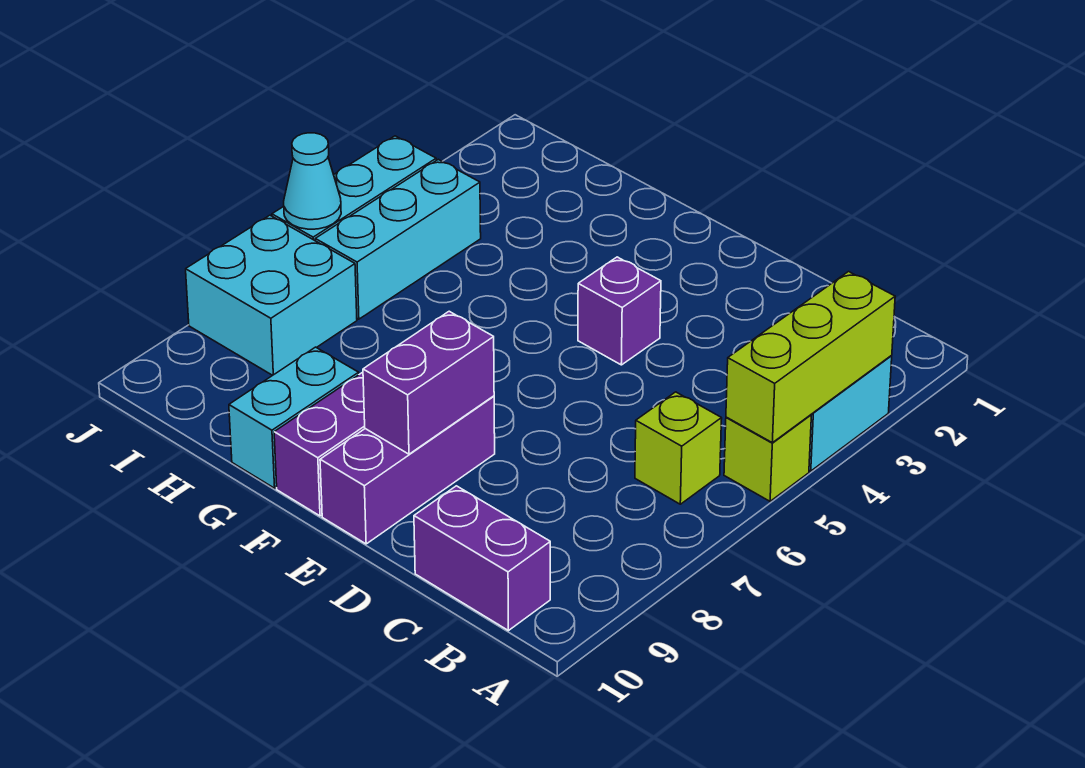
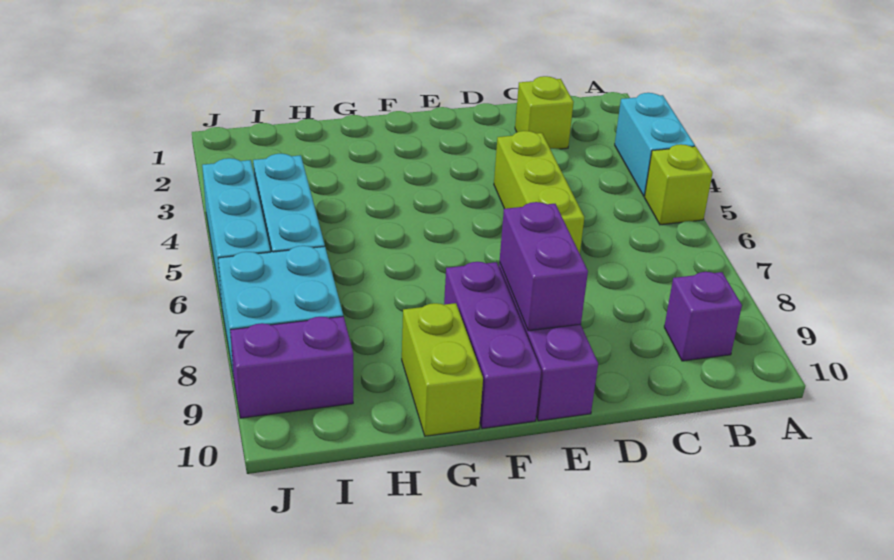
lime brick A3:A5 level 2 -> lime brick D4:D6 level 1
lime brick B6 level 1 -> lime brick C2 level 1
purple brick B10:C10 level 1 -> purple brick I9:J9 level 1
purple brick E4 level 1 -> purple brick B9 level 1
cyan brick G9:G10 level 1 -> lime brick G9:G10 level 1
cyan cone J6 level 2 -> none

